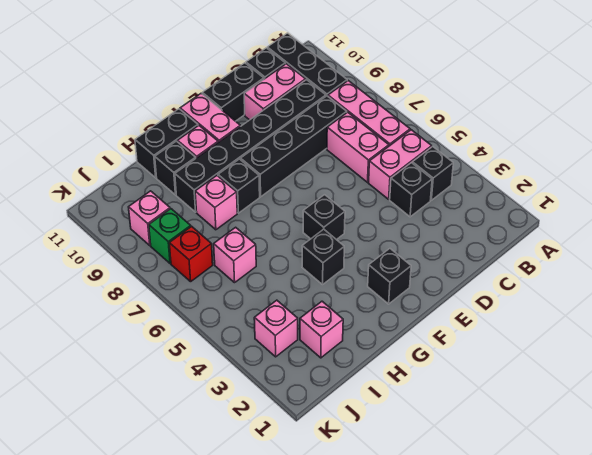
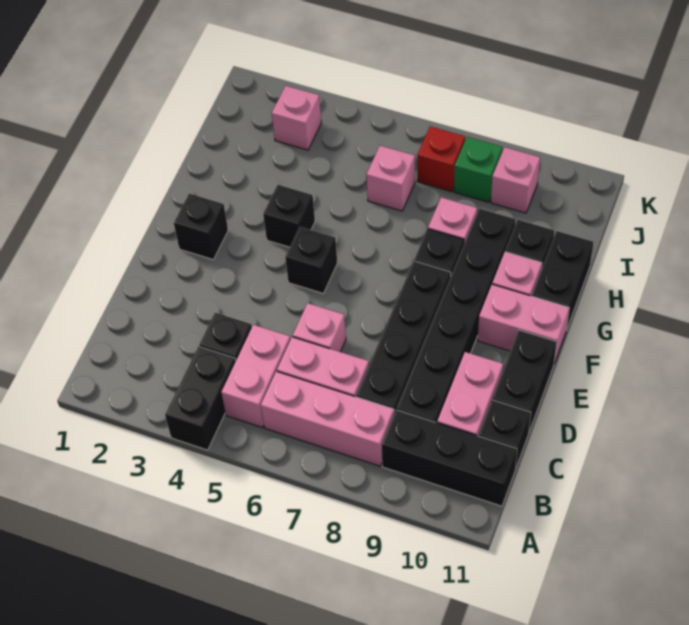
black brick B4 level 1 -> black brick A4:B4 level 1
pink brick I2 level 1 -> pink brick D6 level 1

